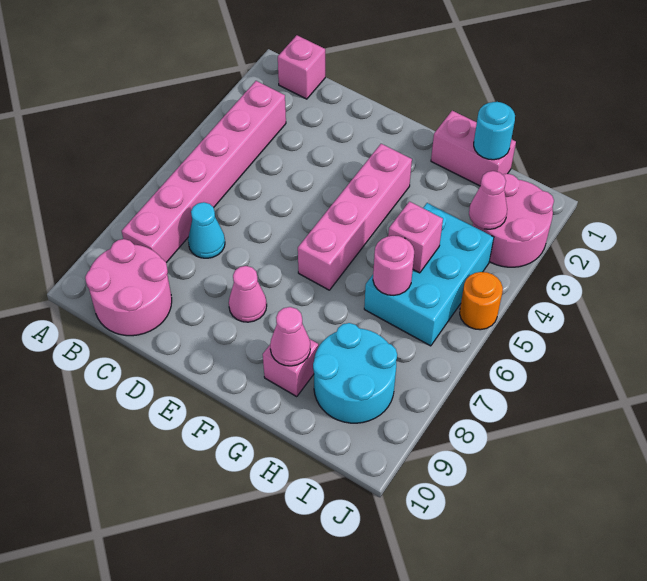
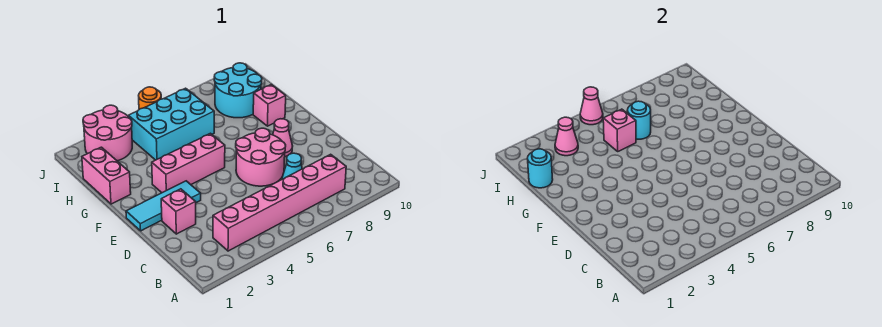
pink brick B1 level 1 -> pink brick D2 level 1
pink round brick B9:C10 level 1 -> pink round brick D6:E7 level 1
none -> cyan tile E1:E3 level 1
pink brick F3:F6 level 1 -> pink brick F3:F5 level 1
pink cone G9 level 2 -> pink cone J5 level 2
pink round brick H6 level 2 -> cyan round brick H6 level 2

